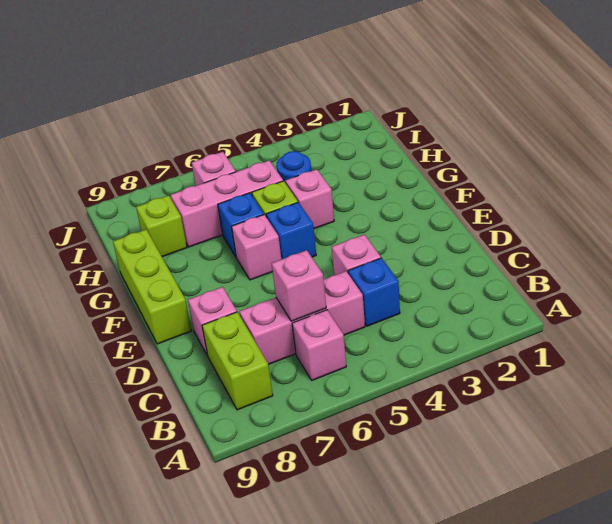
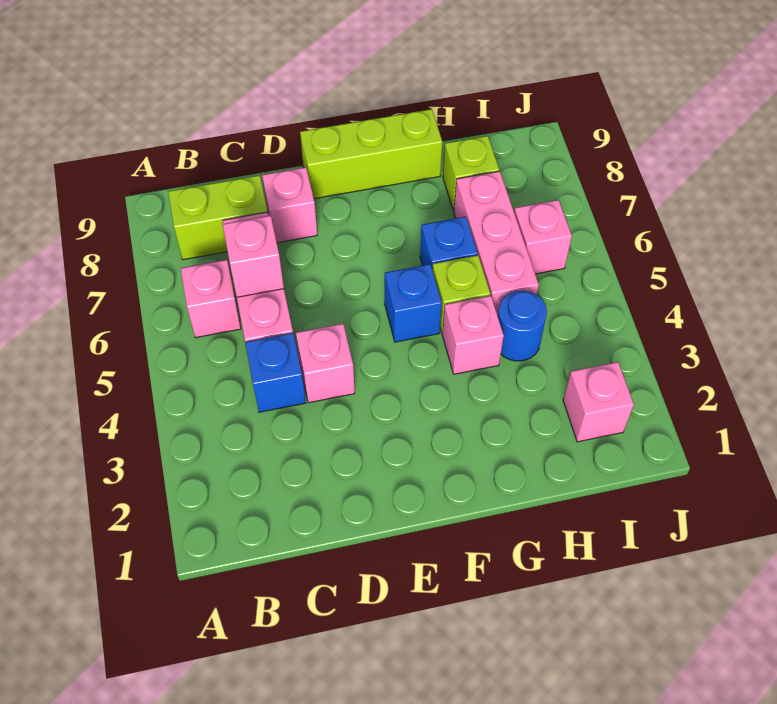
pink brick F6 level 1 -> pink brick I2 level 1

